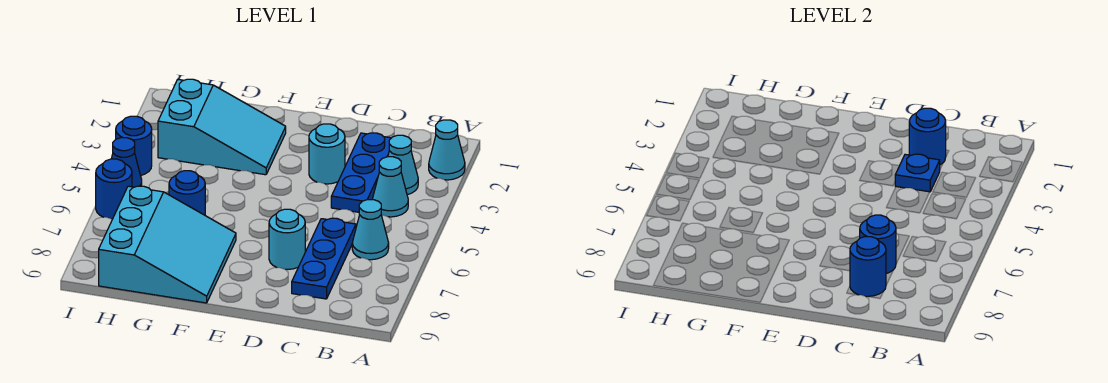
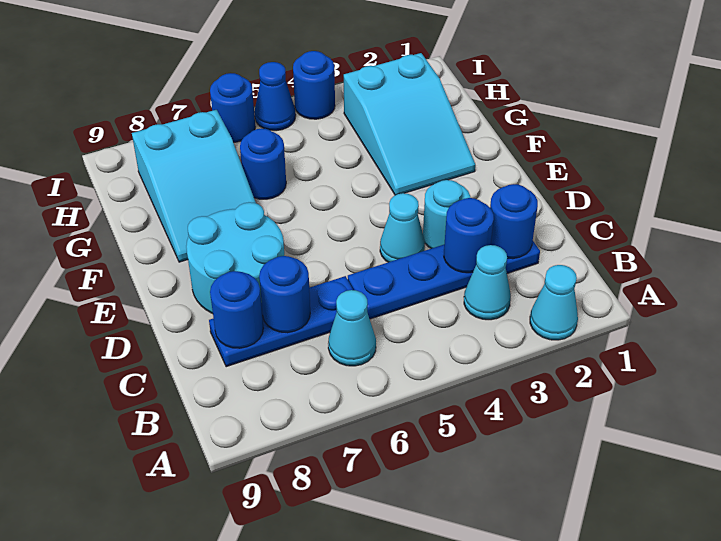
cyan cone B4 level 1 -> cyan cone D4 level 1
blue plate C2:C4 level 1 -> blue plate C2:C5 level 1
blue plate C3 level 2 -> blue round brick C3 level 2
cyan round brick D7 level 1 -> cyan round brick D7:E8 level 1
cyan slope F7:H9 level 1 top H -> cyan slope F7:H8 level 1 top H

